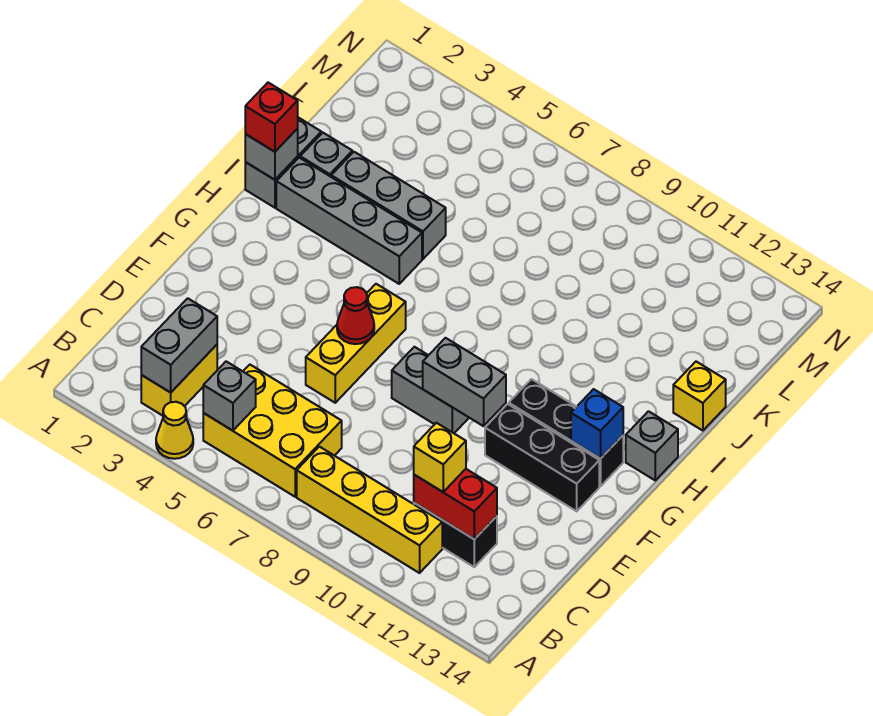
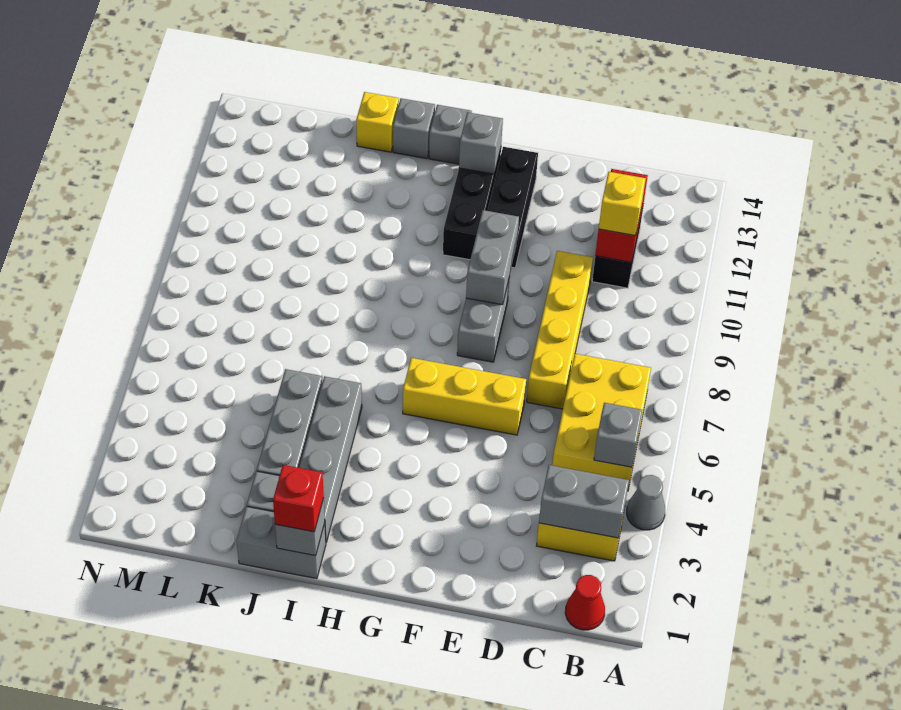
yellow cone A4 level 1 -> grey cone A4 level 1
yellow brick B8:B11 level 1 -> yellow brick D7:D10 level 1
red cone F6 level 2 -> red cone B1 level 1
blue brick G13 level 2 -> grey brick G13 level 2
none -> grey brick I14 level 1

